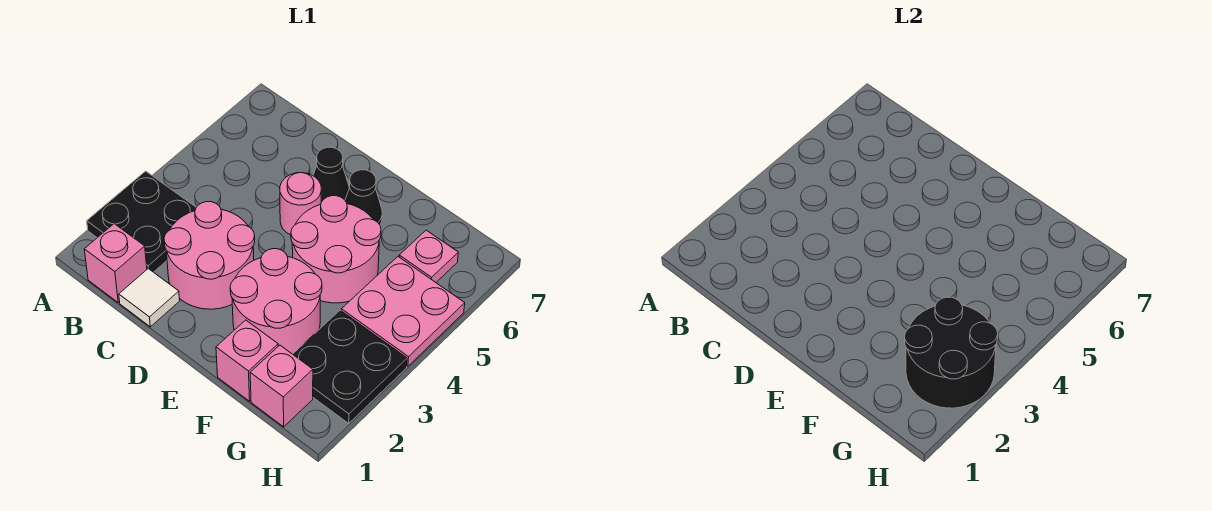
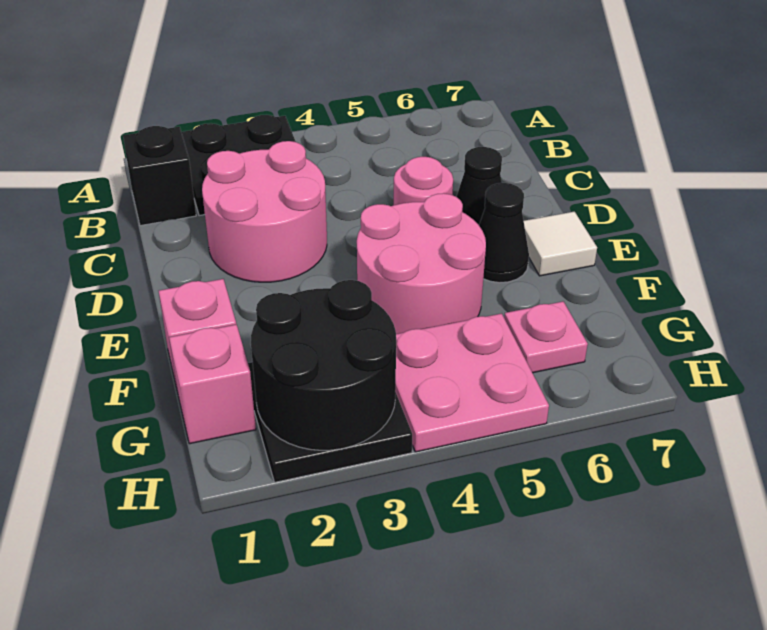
pink brick B1 level 1 -> black brick B1 level 1
white tile C1 level 1 -> white tile E7 level 1
pink round brick E2:F3 level 1 -> none

